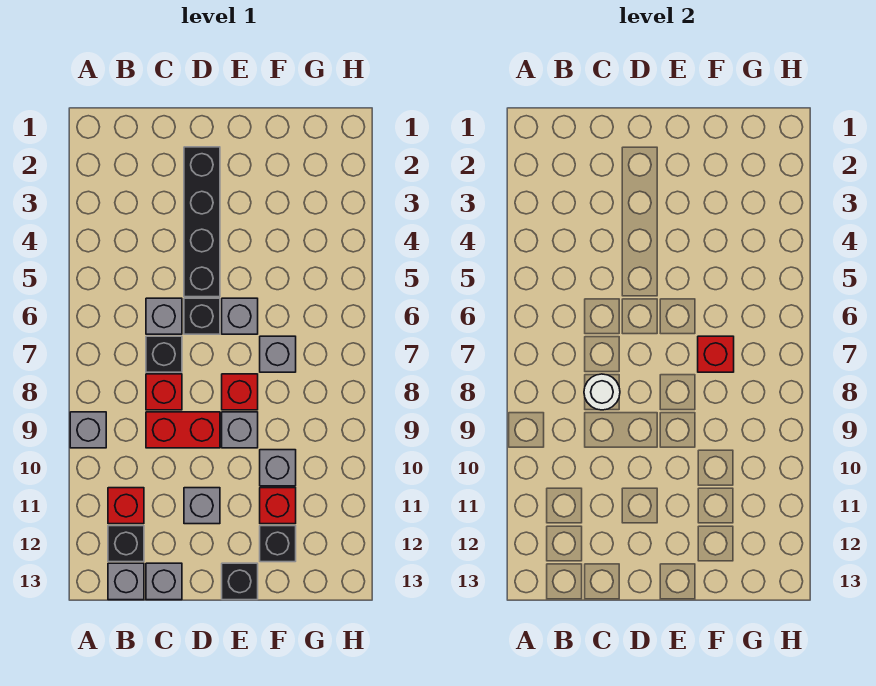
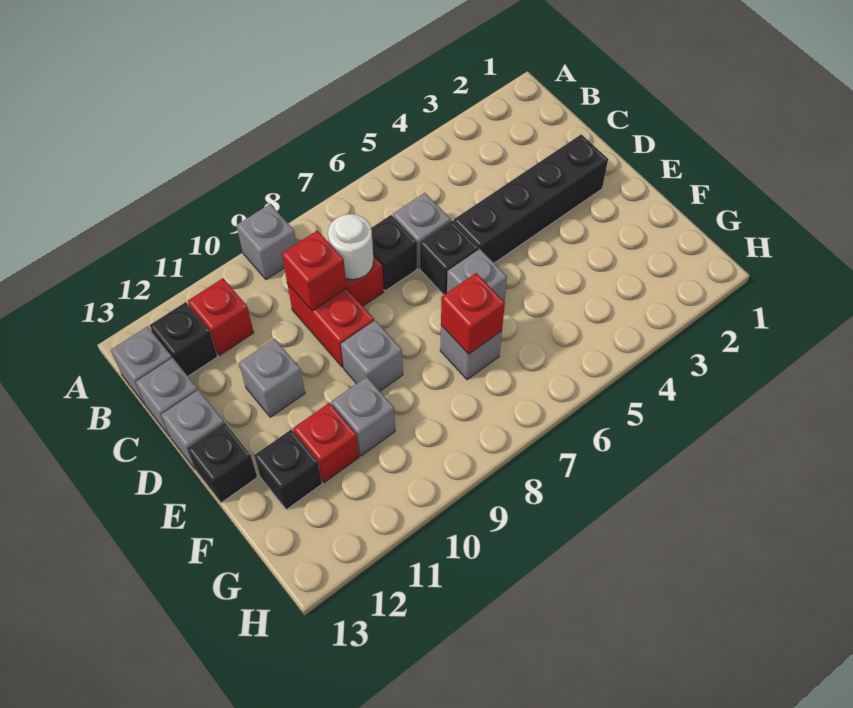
none -> grey brick D13 level 1
red brick E8 level 1 -> red brick C9 level 2

